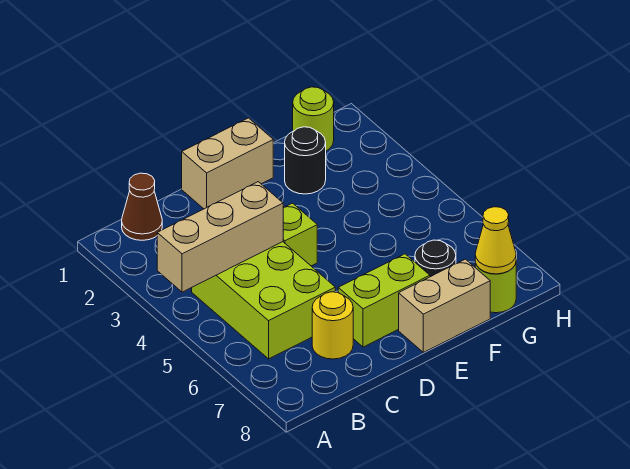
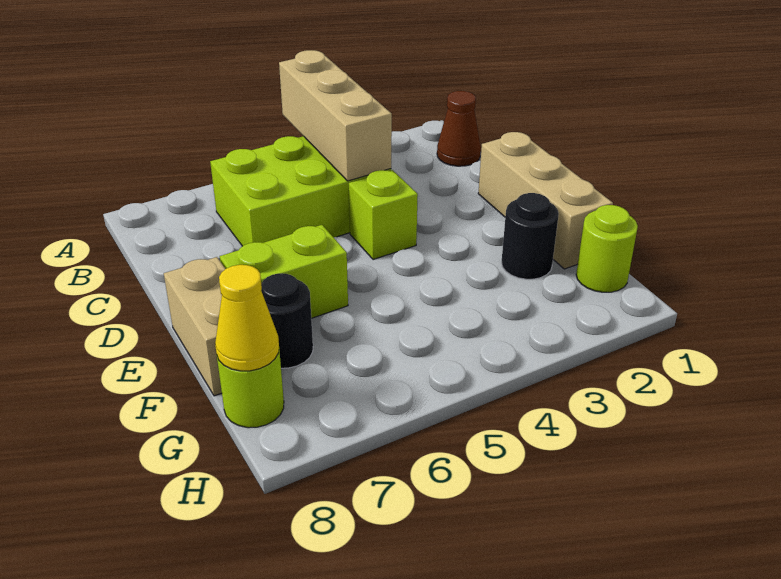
yellow round brick C7 level 1 -> none
tan brick D1:E1 level 1 -> tan brick D1:F1 level 1
lime brick D7:E7 level 1 -> lime brick E6:E7 level 1

